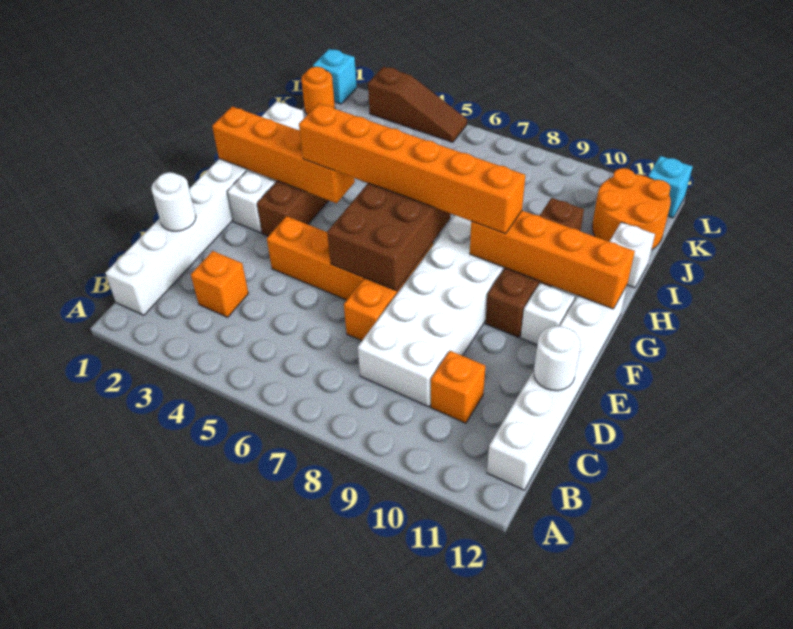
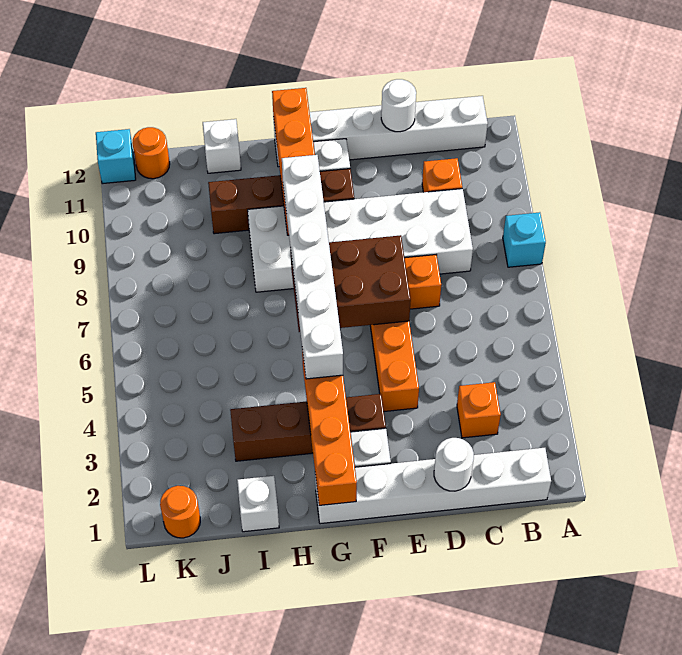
orange brick G4:G9 level 3 -> white brick G4:G9 level 3
orange round brick J11:K12 level 1 -> orange round brick K12 level 1
cyan brick L1 level 1 -> cyan brick A8 level 1
brown slope L3:L5 level 1 top 3 -> none

